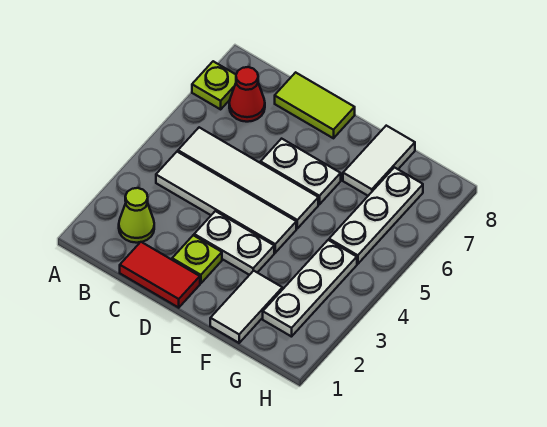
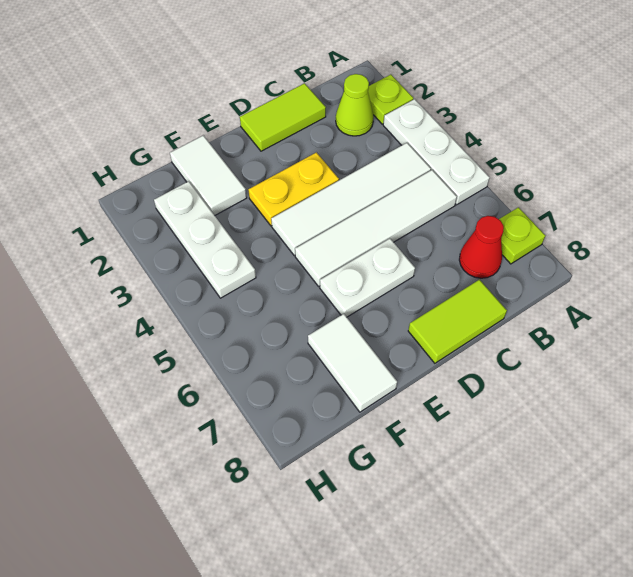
red tile C1:D1 level 1 -> lime tile C1:D1 level 1
lime plate D2 level 1 -> lime plate A2 level 1
white plate D3:E3 level 1 -> yellow plate D3:E3 level 1
white plate G5:G7 level 1 -> white plate A3:A5 level 1

